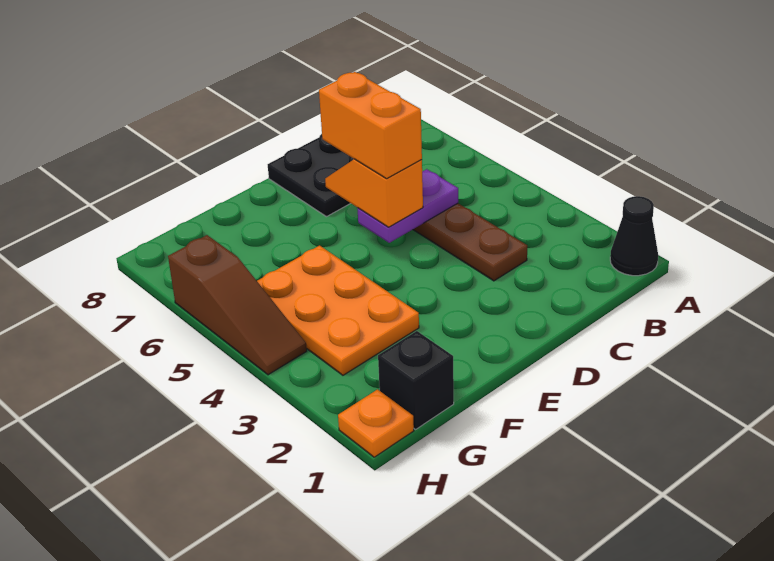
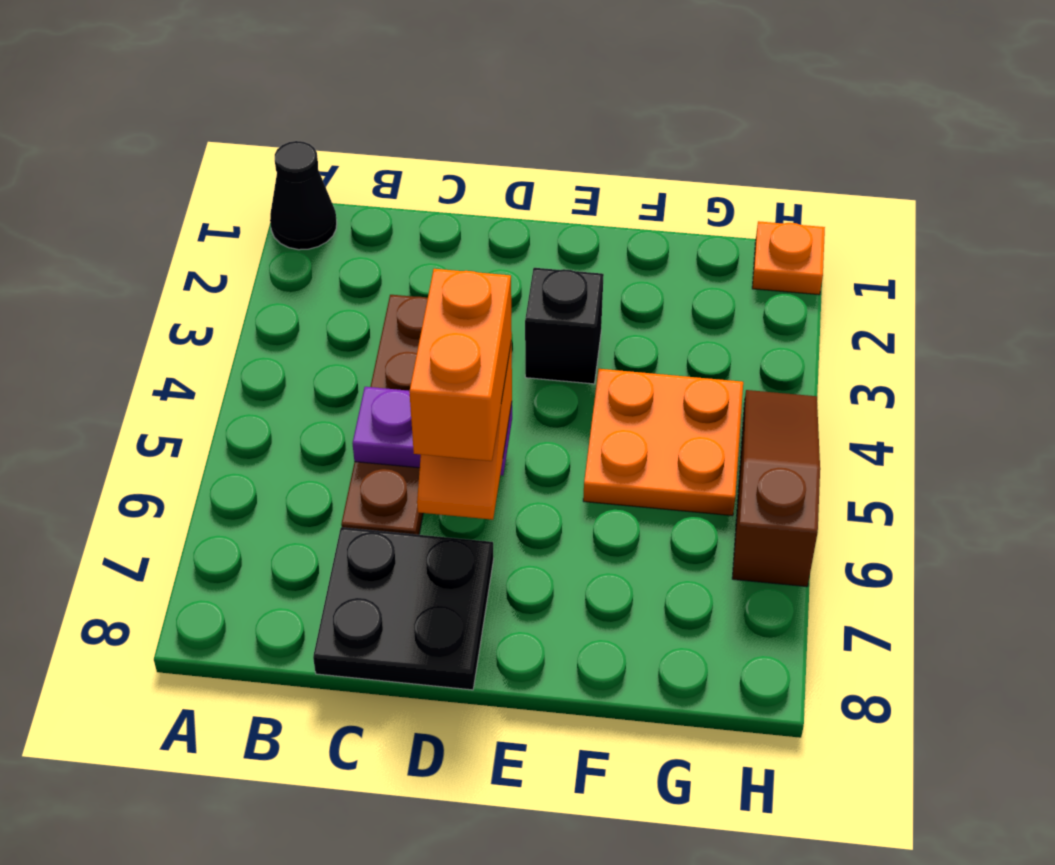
orange plate F3:G5 level 1 -> orange plate F4:G5 level 1
black brick G1 level 1 -> black brick E3 level 1

